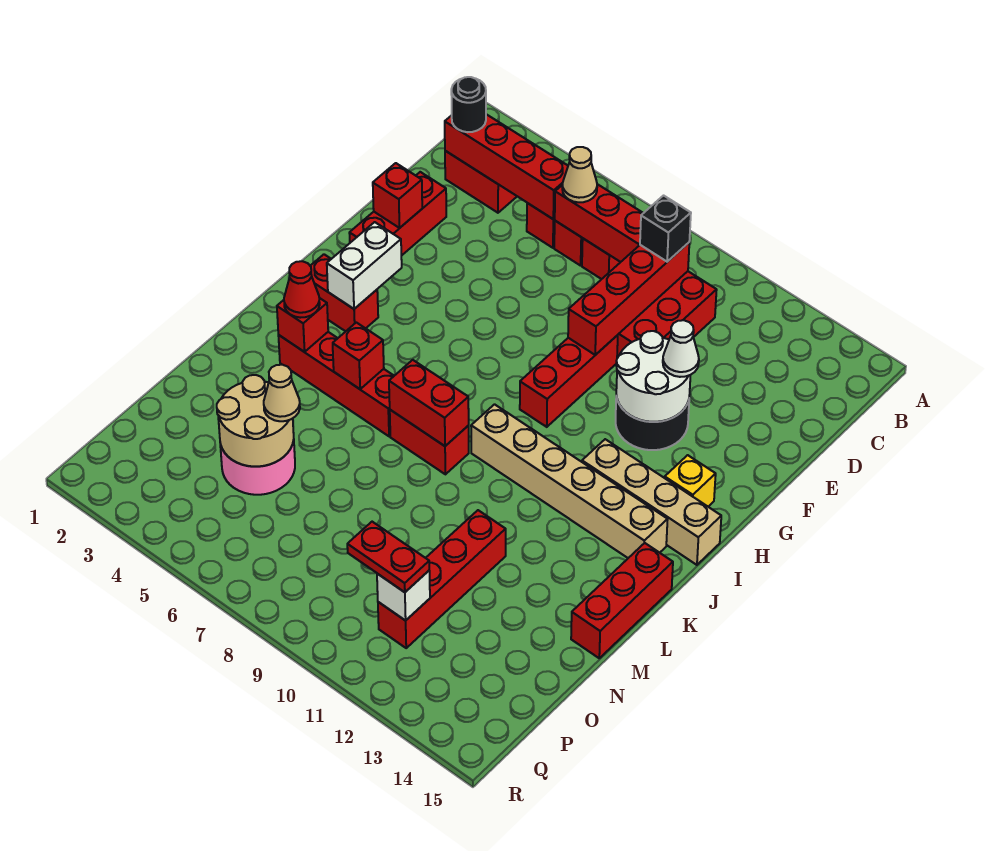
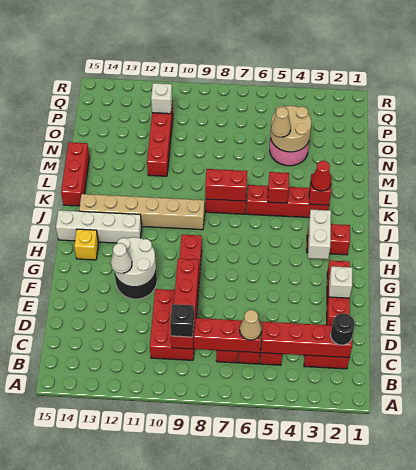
red brick F2 level 2 -> white brick F2 level 2
tan brick I12:I15 level 1 -> white brick I12:I15 level 1
red plate P10:P11 level 3 -> none

